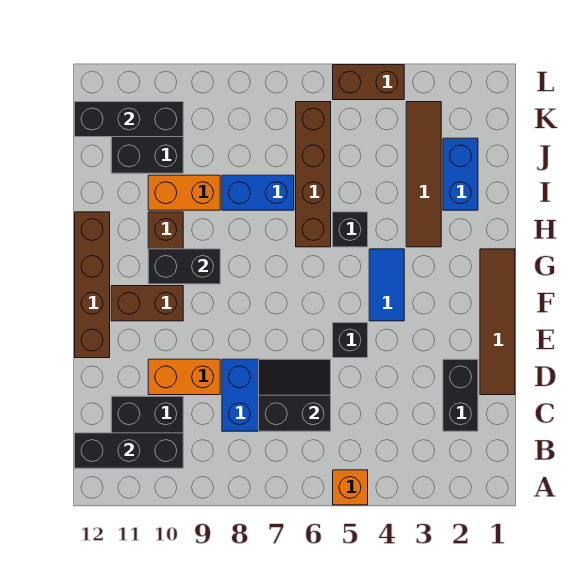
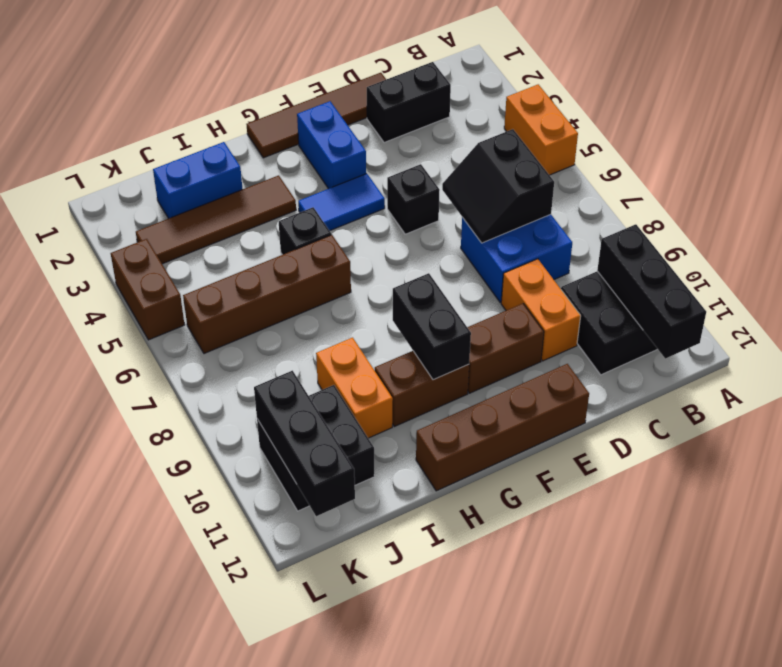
orange brick A5 level 1 -> orange brick A4:A5 level 1
brown brick F10:F11 level 1 -> brown brick E10:F10 level 1
blue brick I7:I8 level 1 -> blue brick F2:F3 level 1

